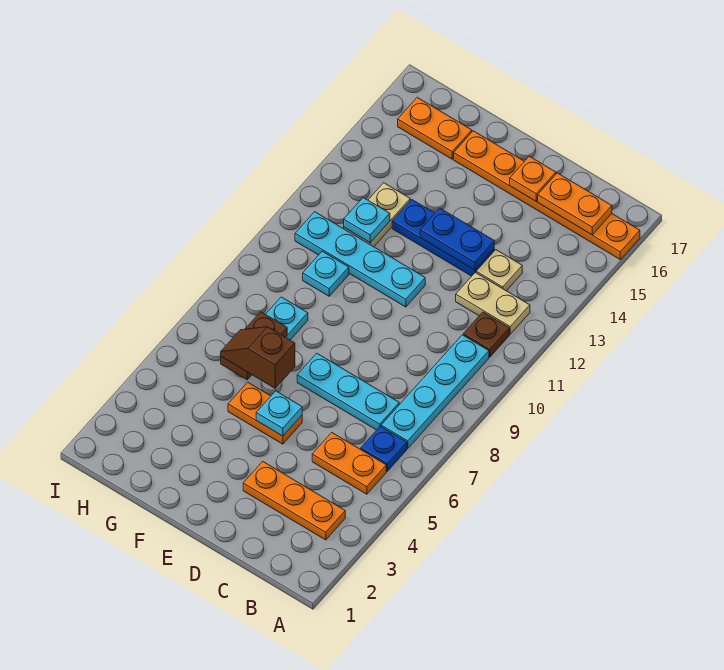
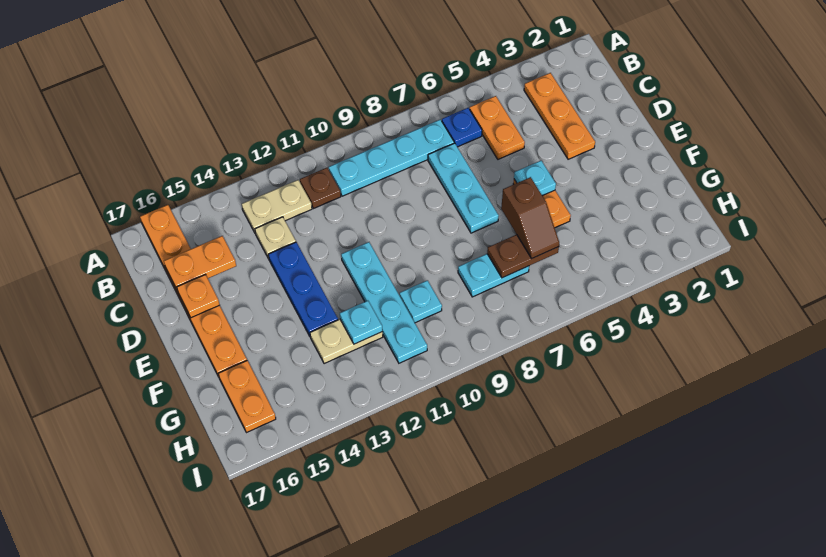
tan plate B12:C12 level 1 -> tan plate B12:B13 level 1
orange plate B16:C16 level 2 -> orange plate C15:C16 level 2
blue plate D13:E13 level 2 -> none

